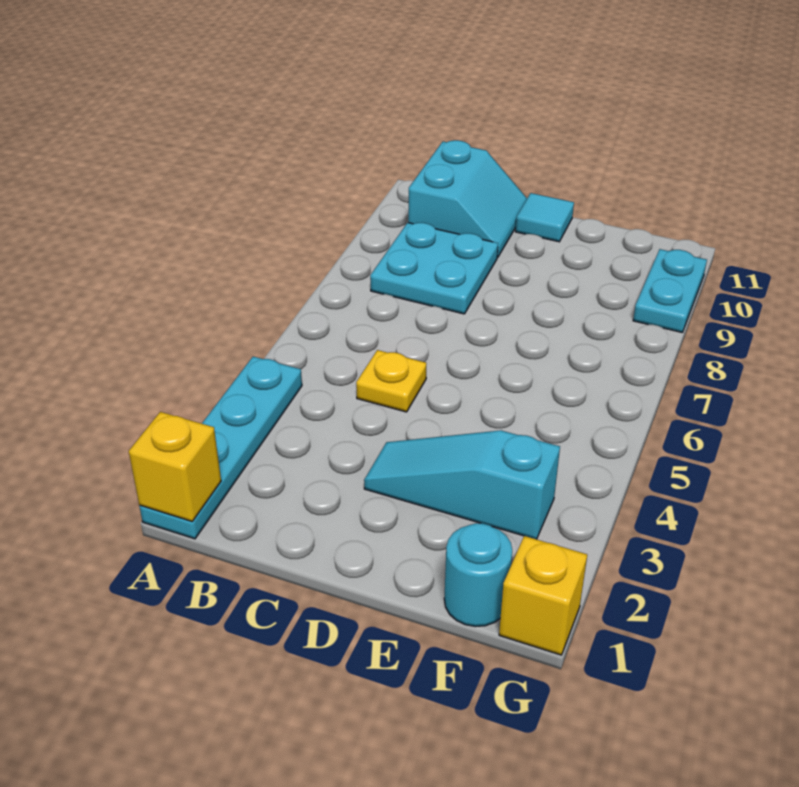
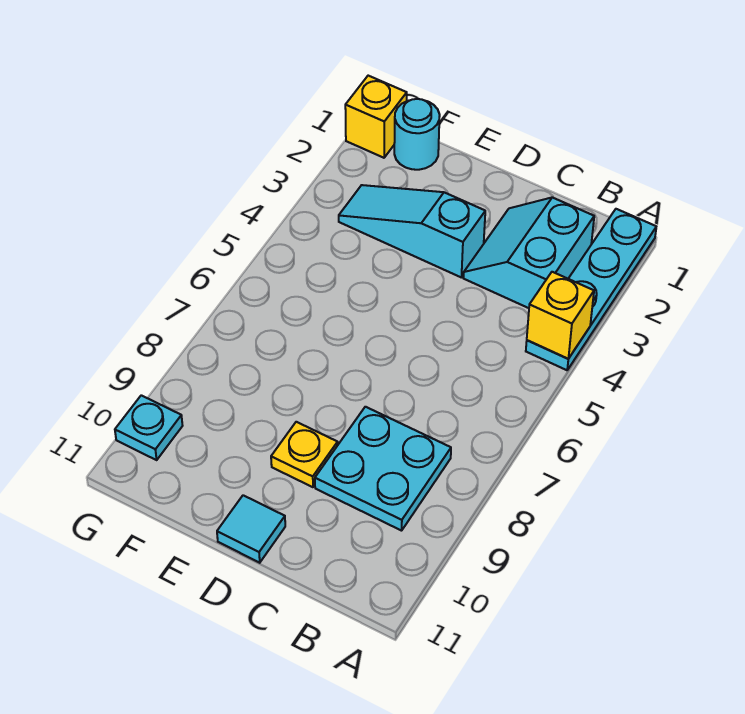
yellow brick A1 level 2 -> yellow brick A4 level 2
cyan slope B10:C11 level 1 top B -> cyan slope B2:C3 level 1 top B
yellow plate C5 level 1 -> yellow plate D9 level 1
cyan slope D3:F3 level 1 top F -> cyan slope D3:F3 level 1 top D
cyan plate G9:G10 level 1 -> cyan plate G10 level 1

